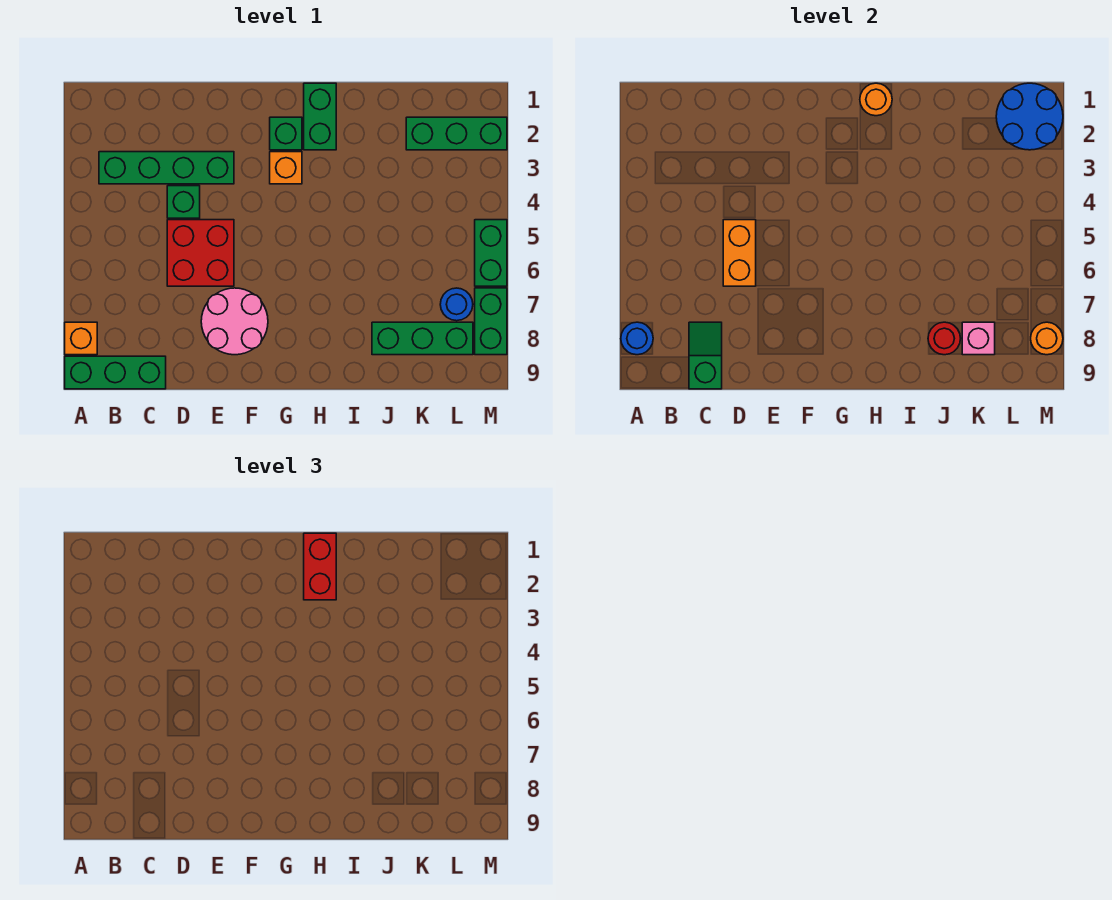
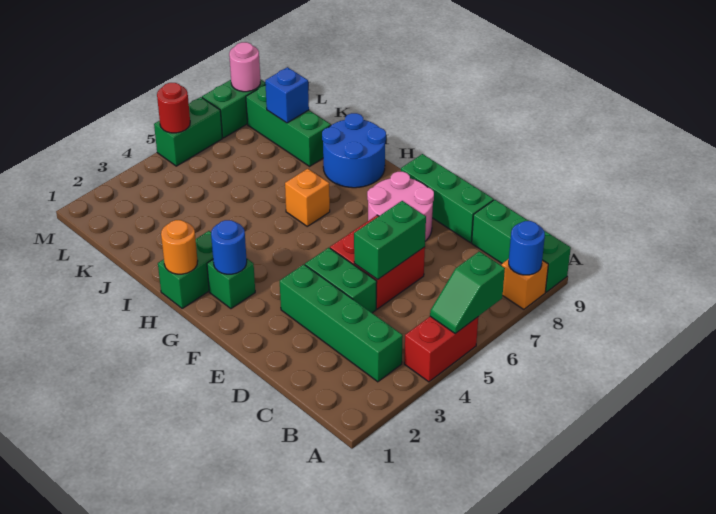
green slope C8:C9 level 2 top 9 -> green slope A5:A6 level 2 top 6
green brick D4 level 1 -> green brick D4:E4 level 1
orange brick D5:D6 level 2 -> green brick D5:D6 level 2
orange brick G3 level 1 -> orange brick H6 level 1
red brick H1:H2 level 3 -> red brick A4:A5 level 1
red round brick J8 level 2 -> red round brick M5 level 2
green brick K2:M2 level 1 -> green brick D9:F9 level 1
pink brick K8 level 2 -> blue brick K8 level 2
blue round brick L1:M2 level 2 -> blue round brick H8:I9 level 1
blue round brick L7 level 1 -> blue round brick G2 level 2
orange round brick M8 level 2 -> pink round brick M8 level 2

